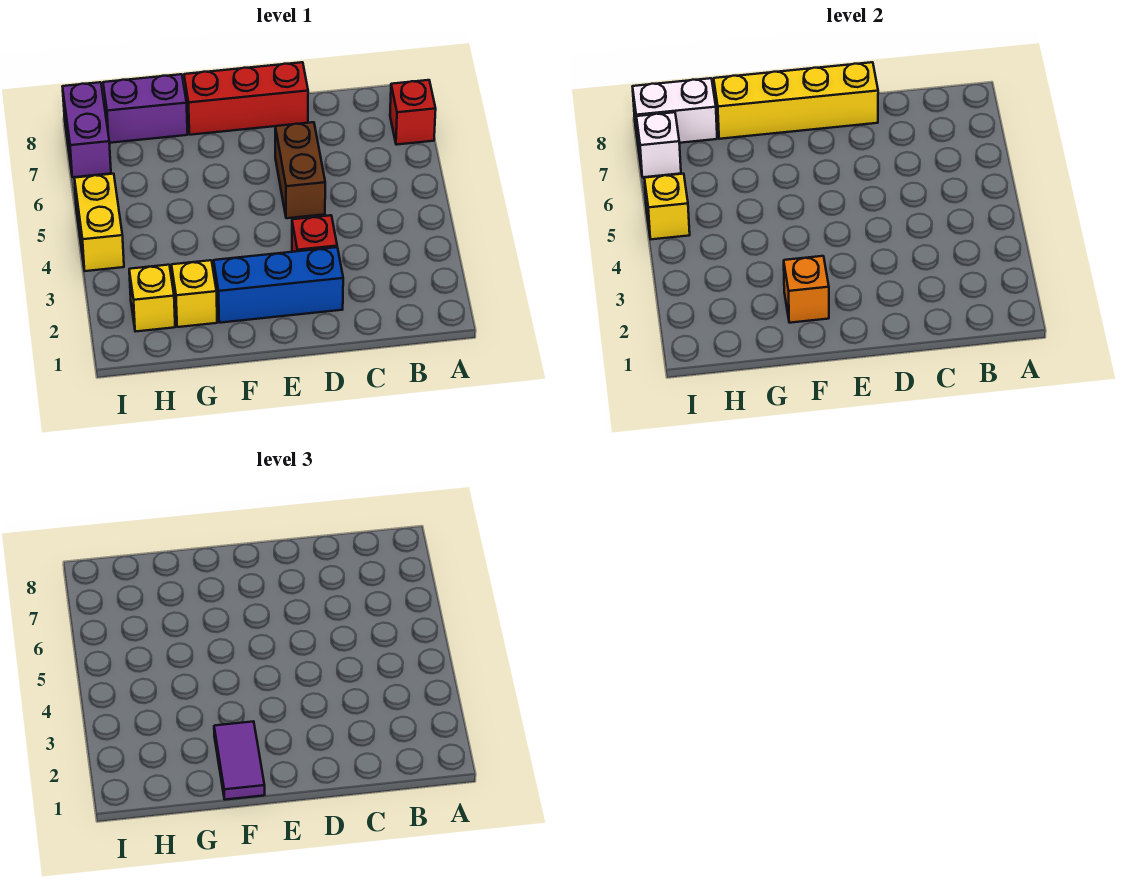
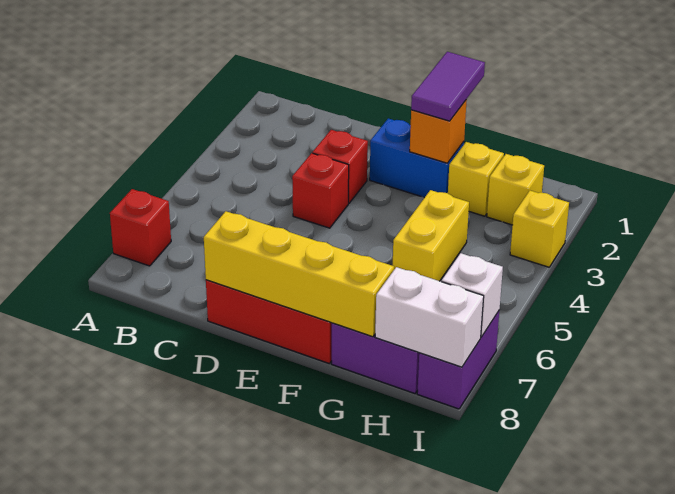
blue brick D2:F2 level 1 -> blue brick E2:F2 level 1
none -> red brick D4 level 1
brown brick D5:D6 level 1 -> none
yellow brick I4:I5 level 1 -> yellow brick G4:G5 level 1
yellow brick I5 level 2 -> yellow brick I3 level 1

